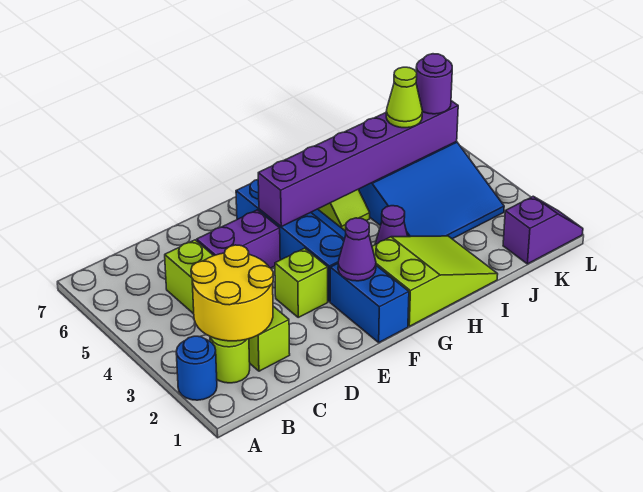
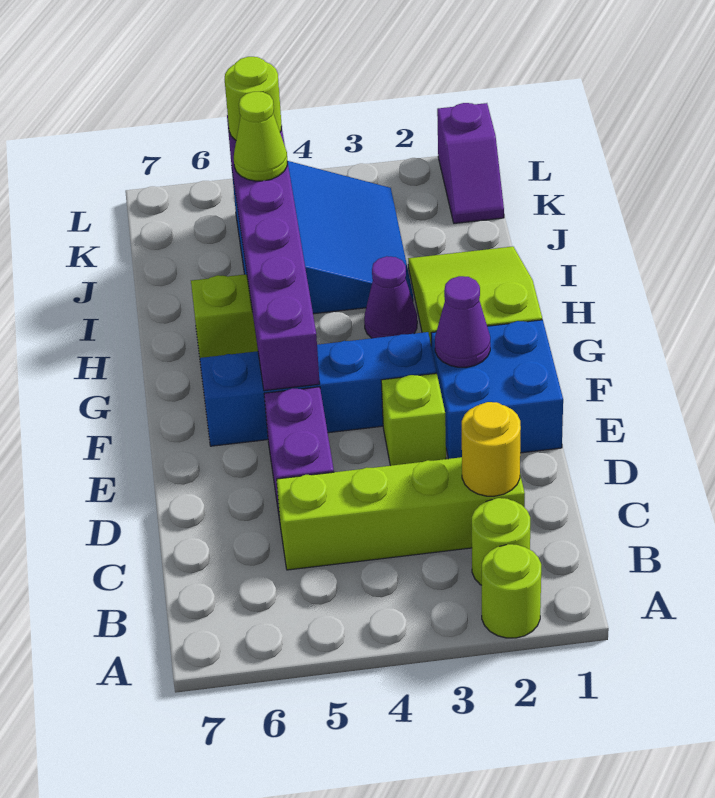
blue round brick A2 level 1 -> lime round brick A2 level 1
yellow round brick B2:C3 level 2 -> yellow round brick C2 level 2
blue brick F1:F2 level 1 -> blue brick E1:F2 level 1
purple slope K1:L1 level 1 top K -> purple slope K1:L1 level 1 top L
purple round brick K5 level 3 -> lime round brick K5 level 3

